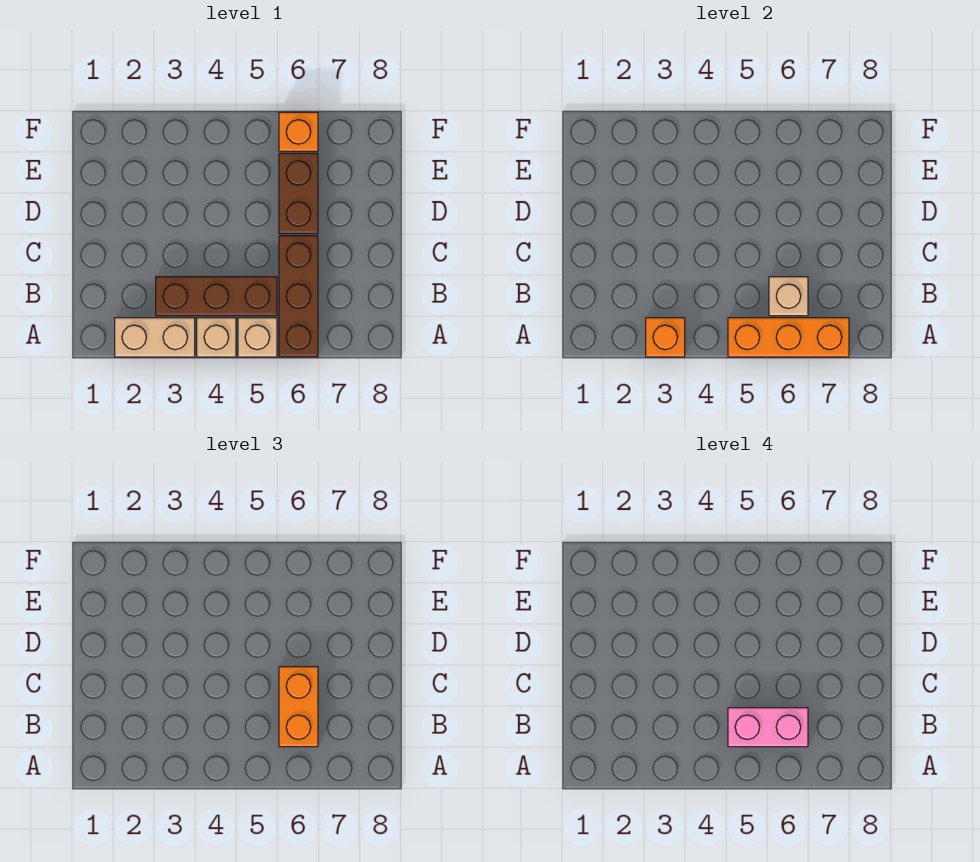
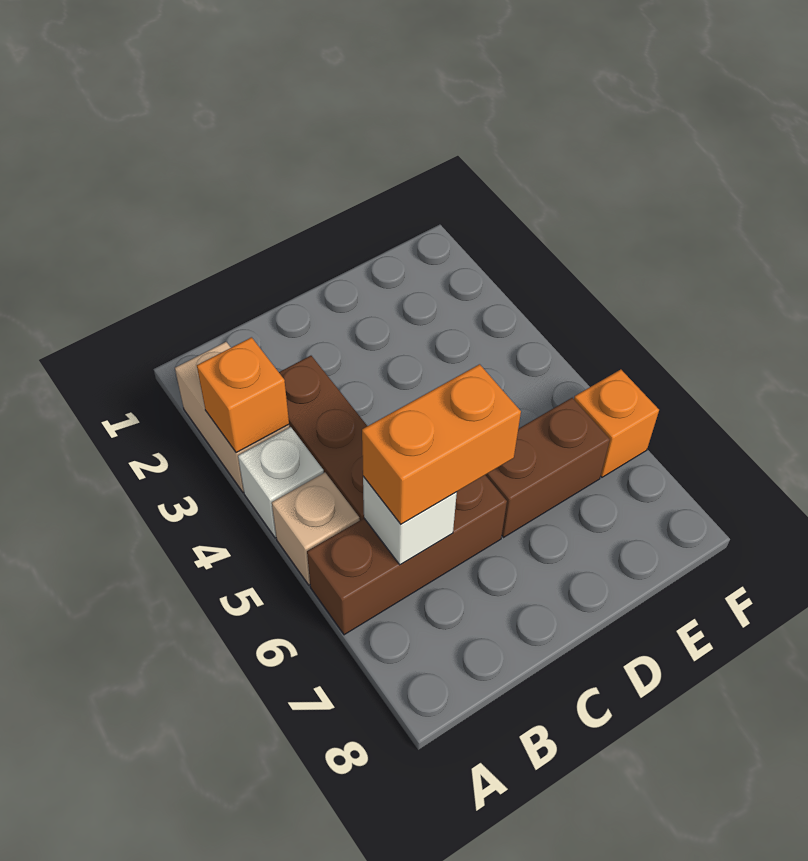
tan brick A4 level 1 -> white brick A4 level 1
orange brick A5:A7 level 2 -> none
pink brick B5:B6 level 4 -> none
tan brick B6 level 2 -> white brick B6 level 2

